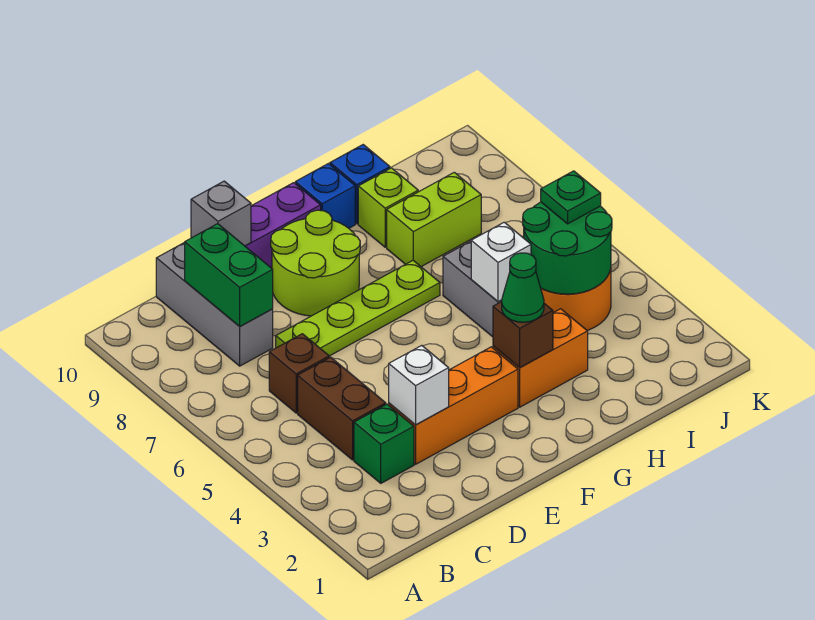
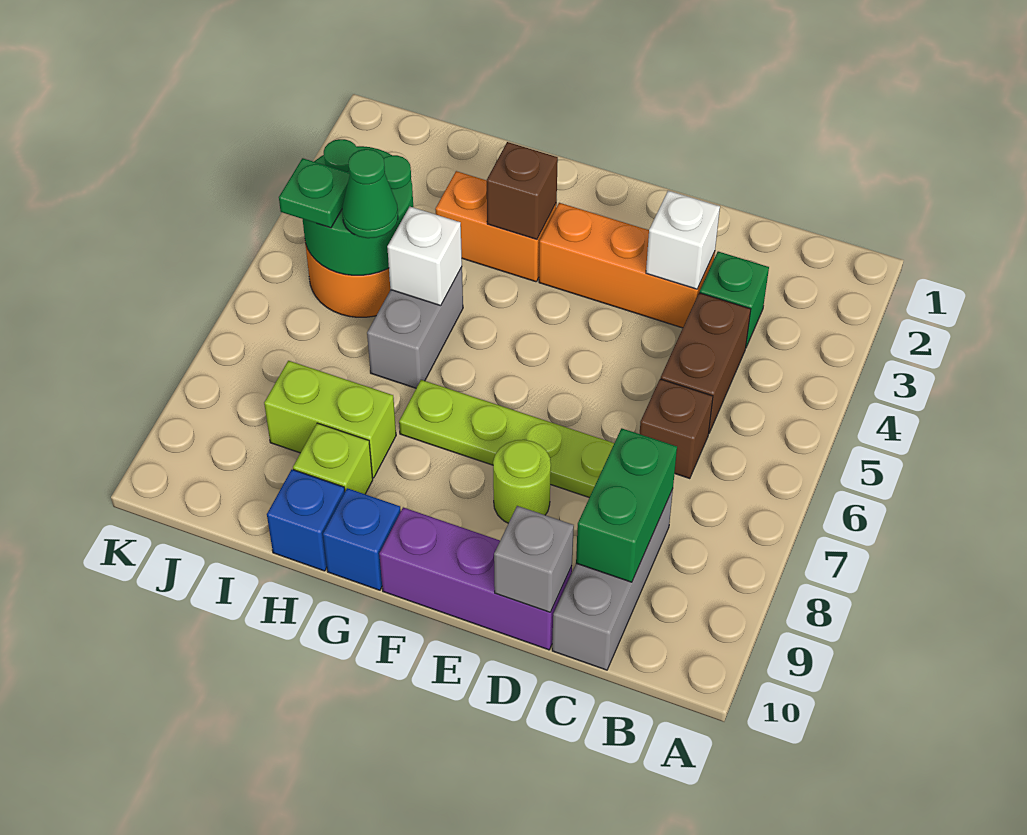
lime round brick E8:F9 level 1 -> lime round brick E8 level 1
green cone G3 level 3 -> green cone I5 level 3

